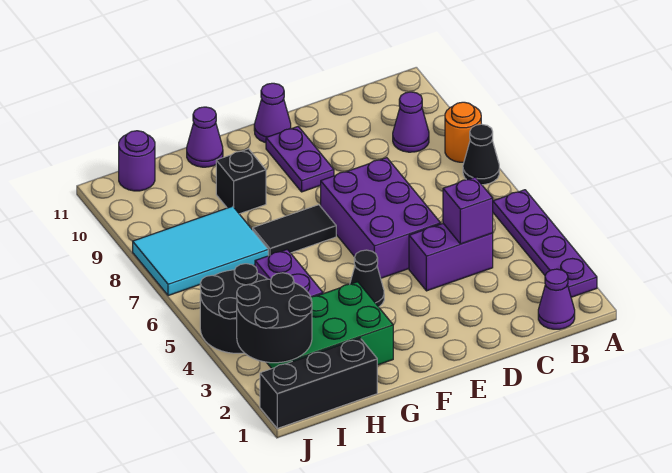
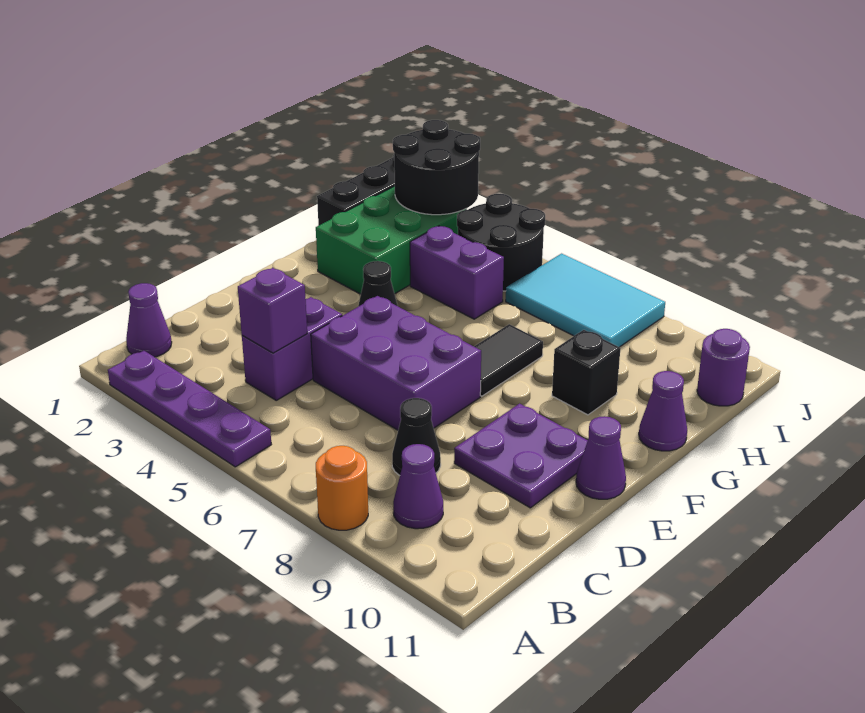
black cone A7 level 1 -> black cone C8 level 1
purple plate E9:E10 level 1 -> purple plate D9:E10 level 1
cyan tile H7:J8 level 1 -> cyan tile I6:J8 level 1

